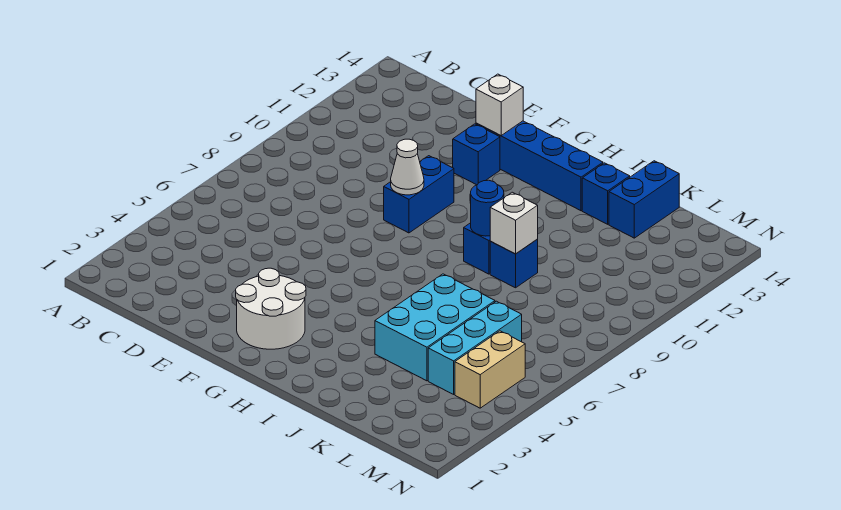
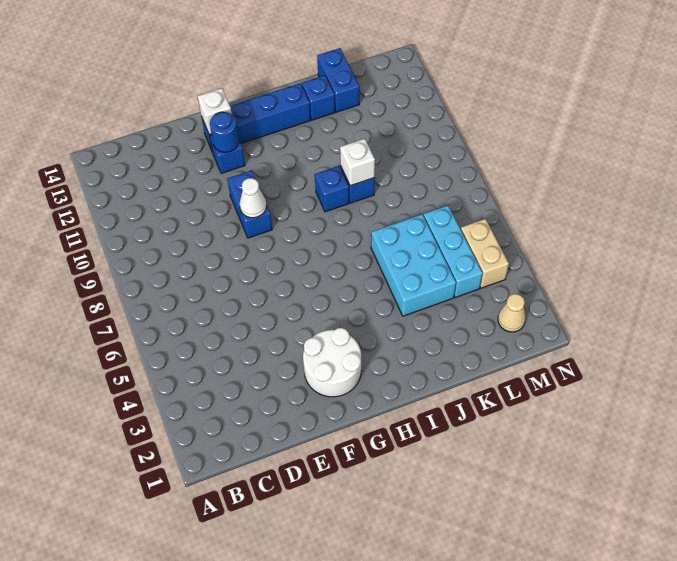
blue round brick I9 level 2 -> blue round brick F12 level 2
none -> tan cone M2 level 1

